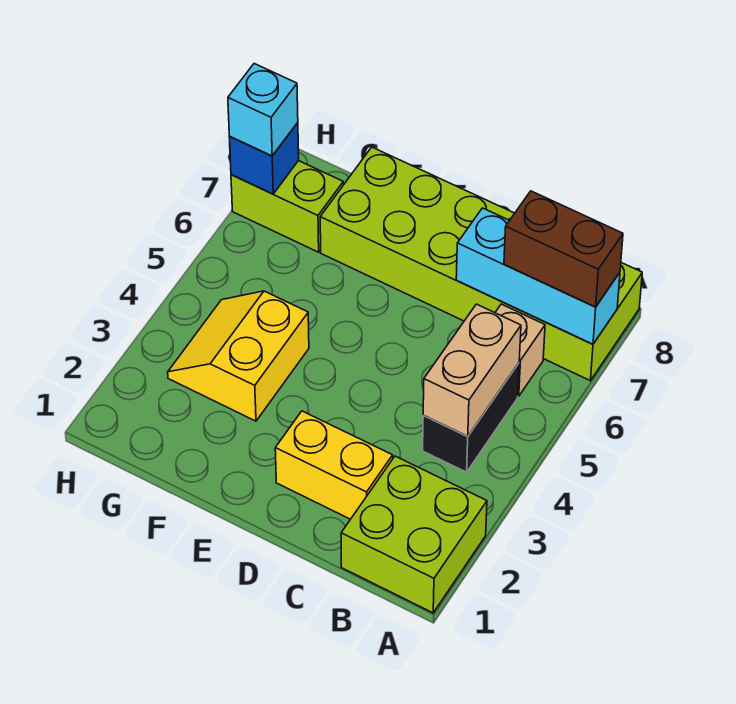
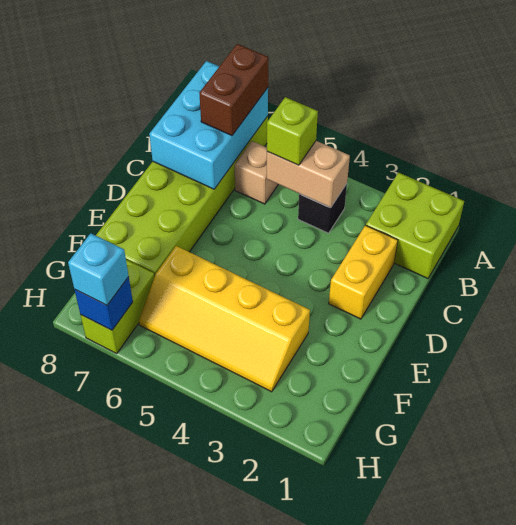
cyan brick A7:C7 level 2 -> cyan brick A7:C8 level 2
black brick B4:B5 level 1 -> black brick B4 level 1
none -> lime brick B5 level 3
yellow slope F3:G4 level 1 top F -> yellow slope F3:G6 level 1 top F

